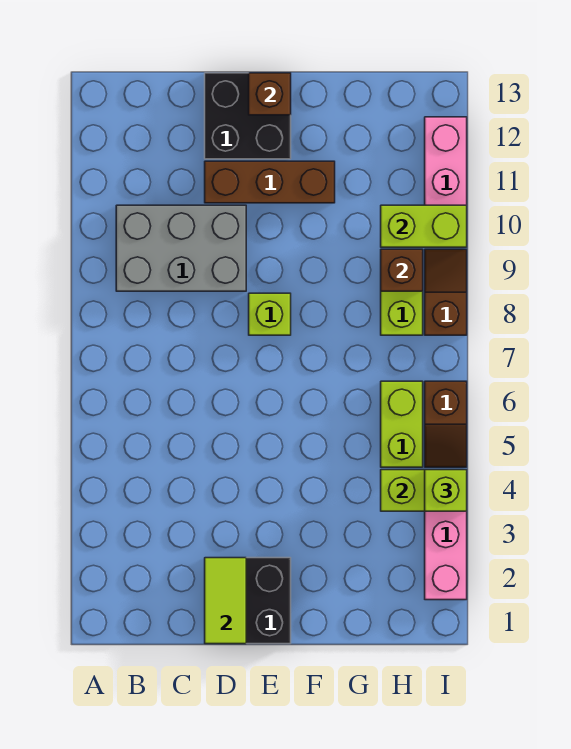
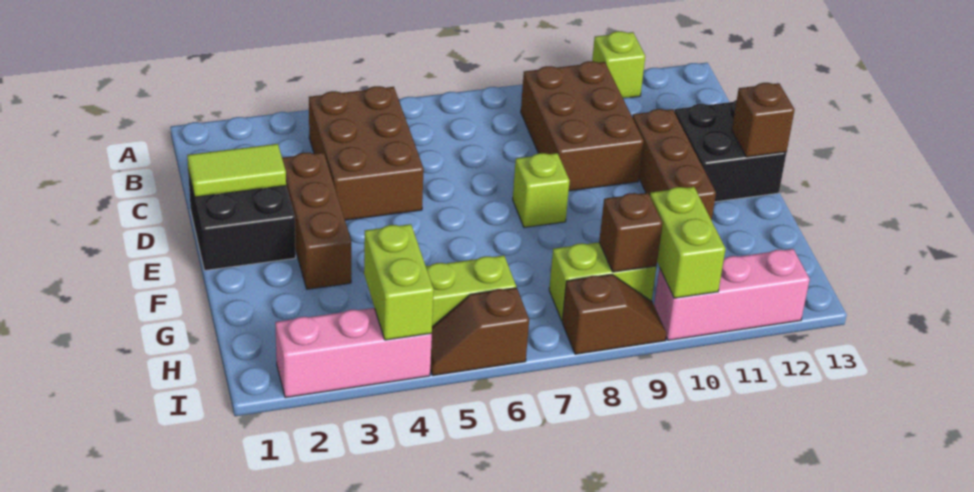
none -> brown brick B4:D5 level 1
grey brick B9:D10 level 1 -> brown brick B9:D10 level 1
none -> brown brick D3:F3 level 1
lime brick I4 level 3 -> lime brick A11 level 1

